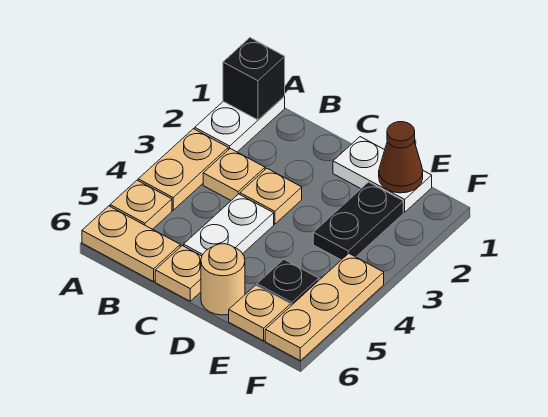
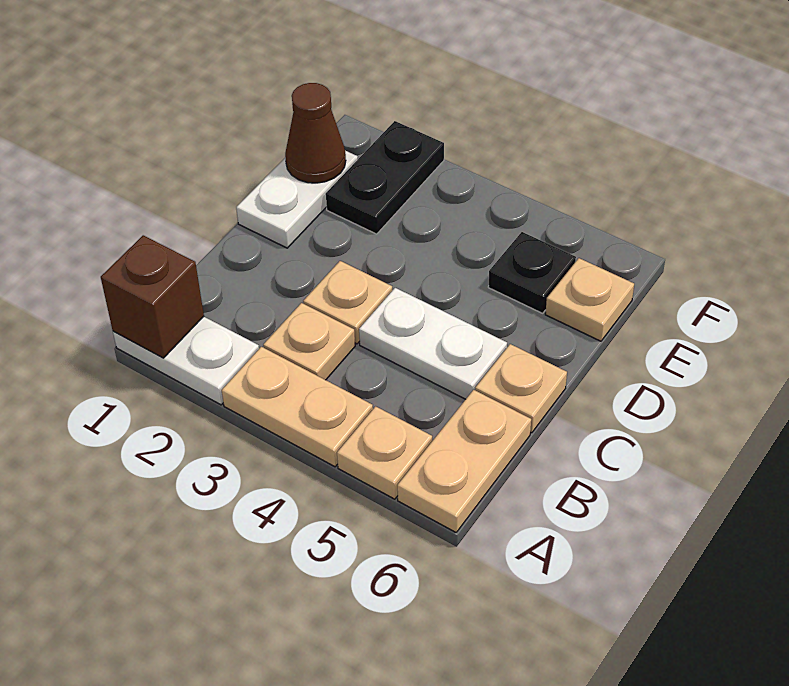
black brick A1 level 2 -> brown brick A1 level 2
tan round brick D6 level 1 -> none
black plate E2:E3 level 1 -> black plate E2:F2 level 1
tan plate F4:F6 level 1 -> none

